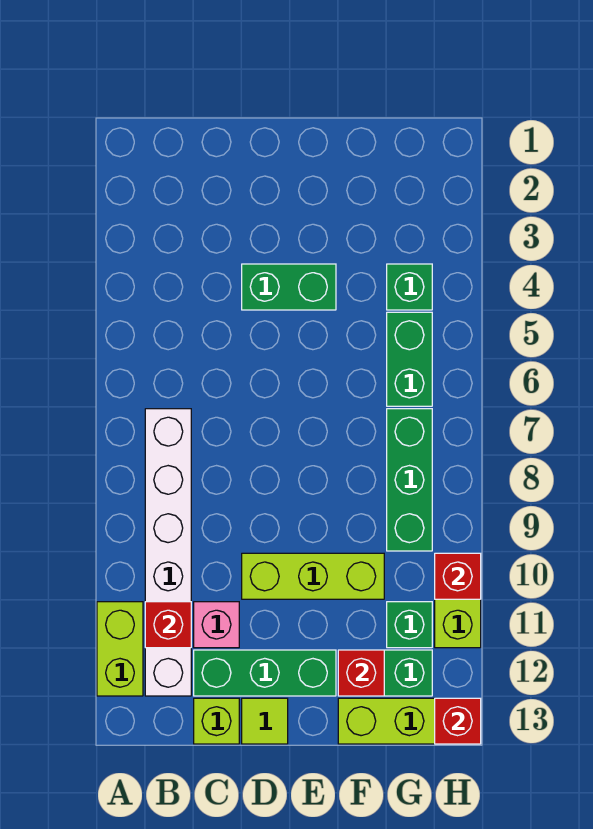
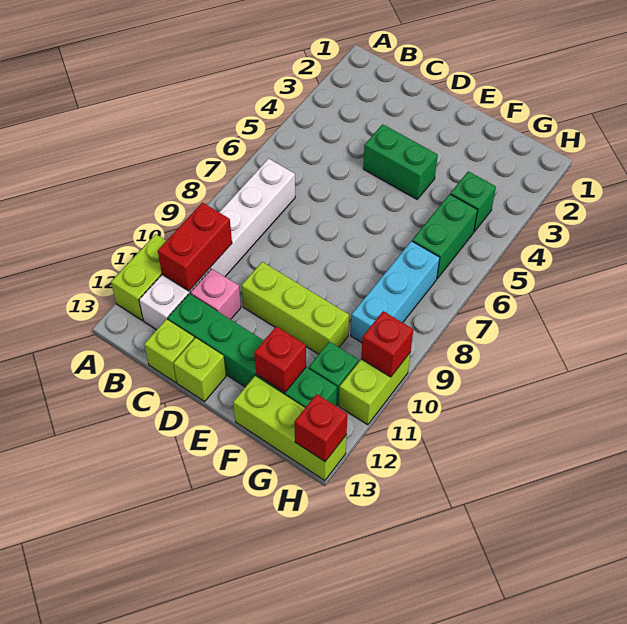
red brick B11 level 2 -> red brick B10:B11 level 2
lime tile D13 level 1 -> lime brick D13 level 1
green brick G7:G9 level 1 -> cyan brick G7:G9 level 1

